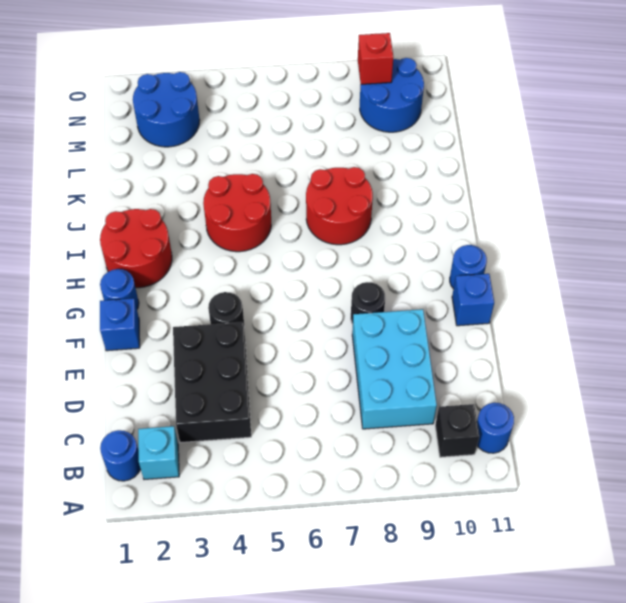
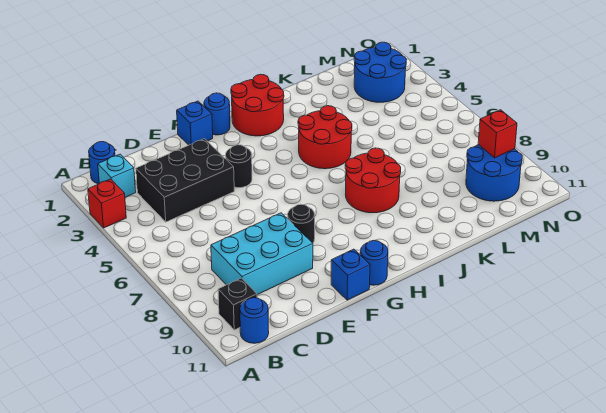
none -> red brick A3 level 1

